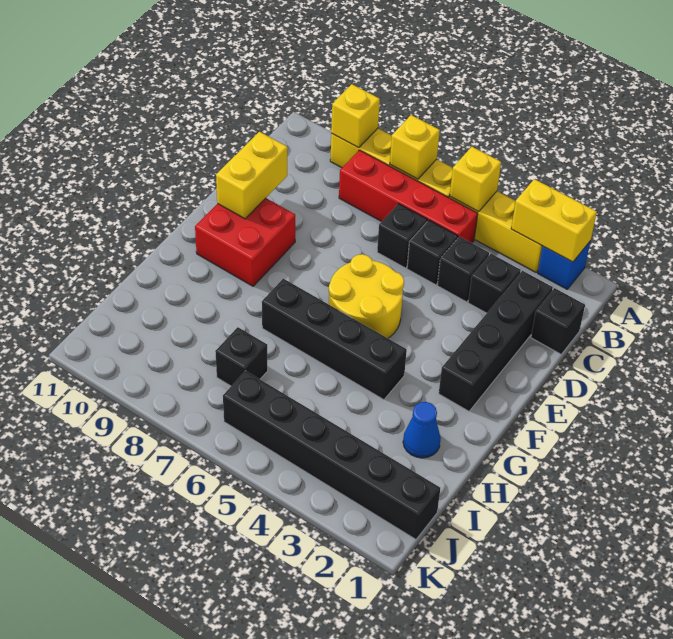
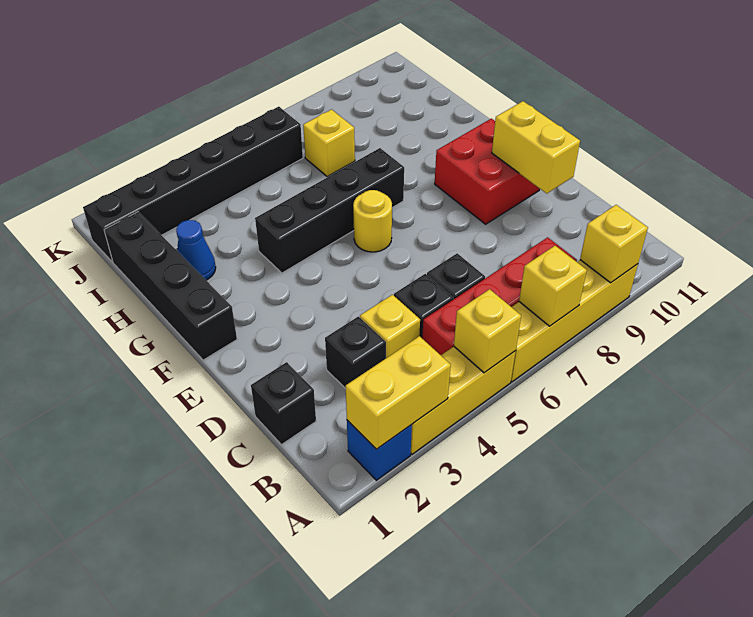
black brick C2:F2 level 1 -> black brick F1:I1 level 1
black brick C4 level 1 -> yellow brick C4 level 1
yellow round brick E5:F6 level 1 -> yellow round brick F6 level 1
black brick I7 level 1 -> yellow brick I7 level 1

